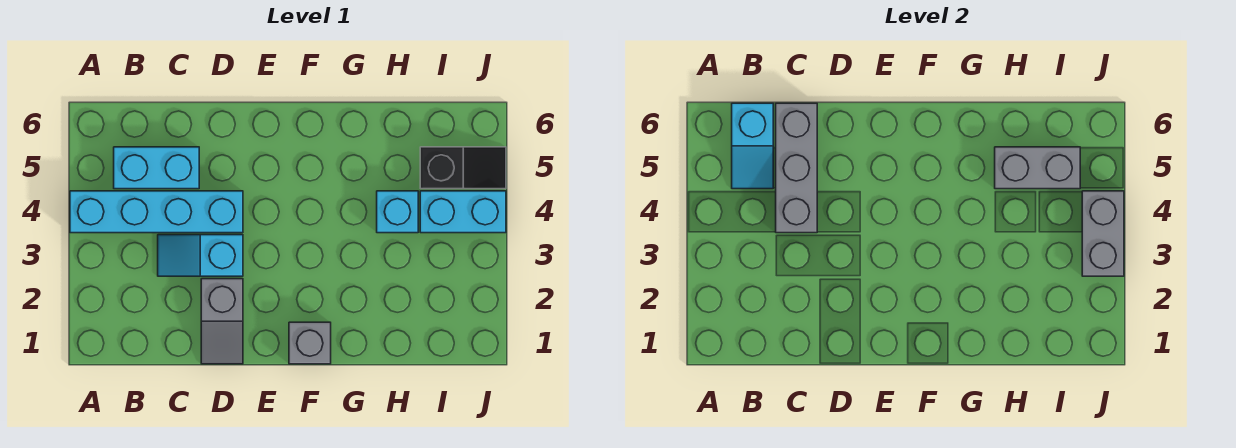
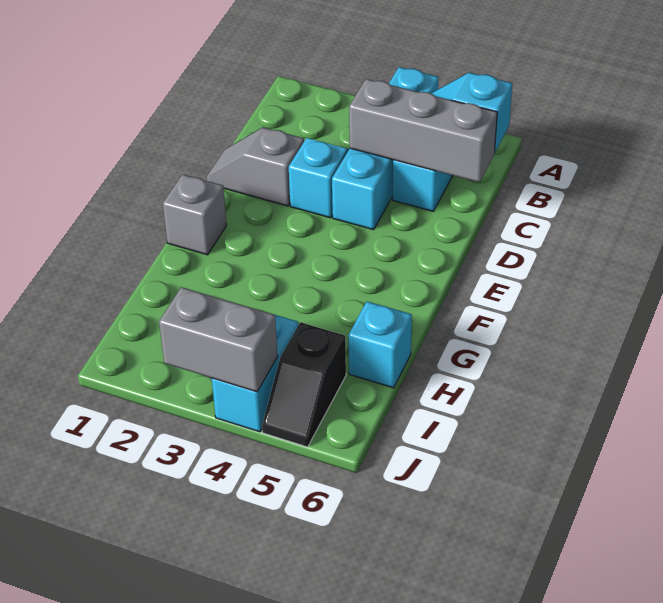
cyan brick H4 level 1 -> cyan brick H6 level 1
grey brick H5:I5 level 2 -> none

